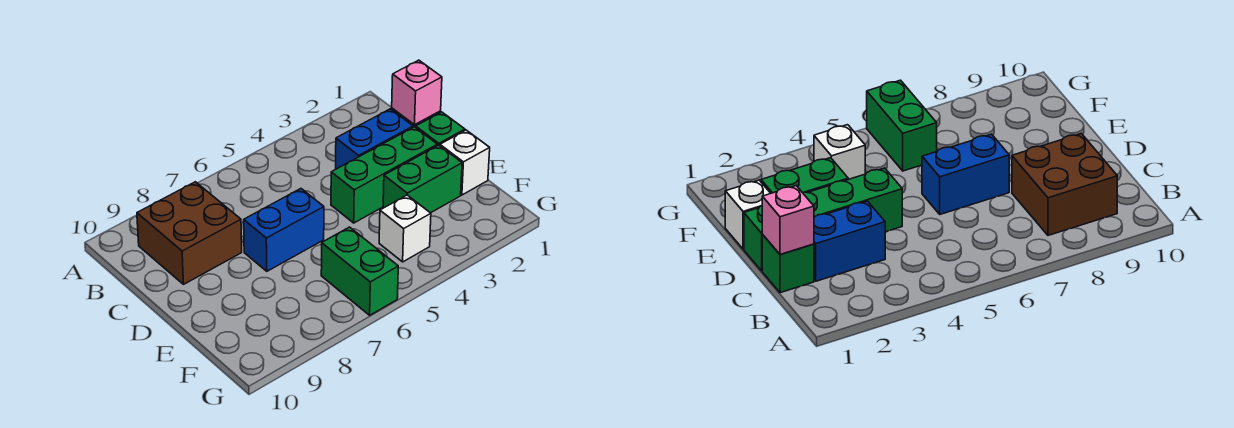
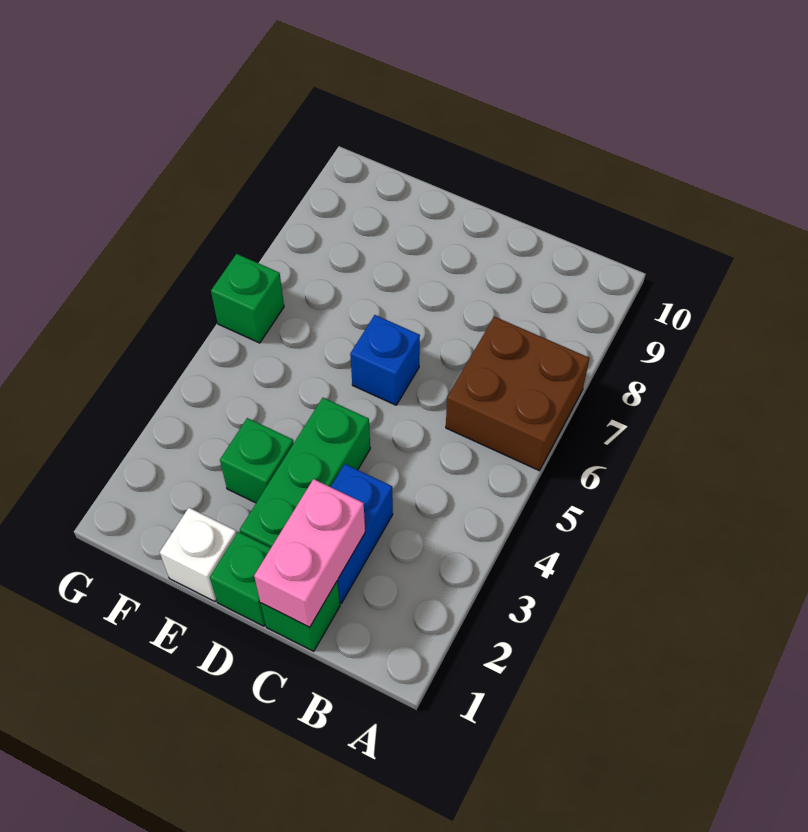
brown brick B8:C9 level 1 -> brown brick A6:B7 level 1
pink brick C1 level 2 -> pink brick C1:C2 level 2
blue brick D6:D7 level 1 -> blue brick D6 level 1
green brick E2:E3 level 1 -> green brick E3 level 1
white brick F4 level 1 -> none
green brick F6:G6 level 1 -> green brick G6 level 1

